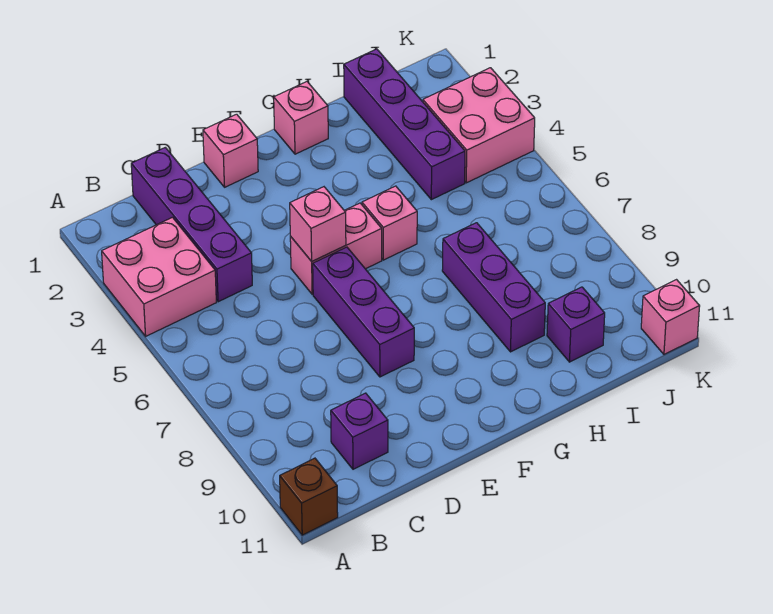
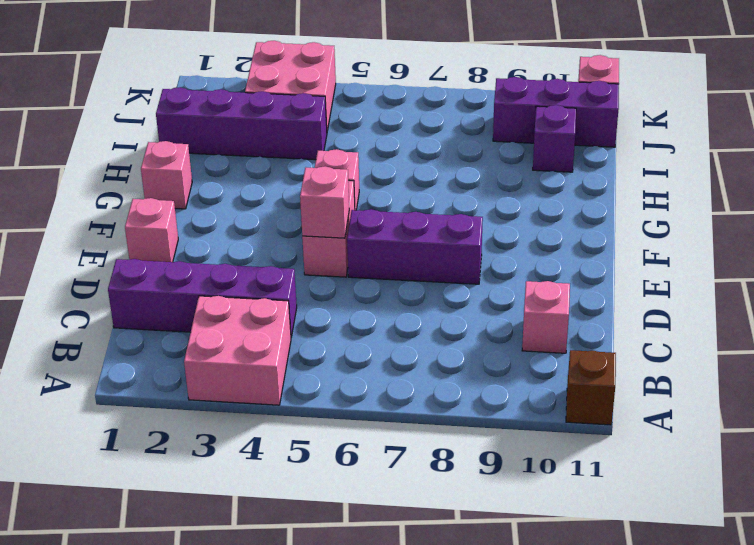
purple brick C10 level 1 -> pink brick C10 level 1
purple brick H7:H9 level 1 -> purple brick J9:J11 level 1

